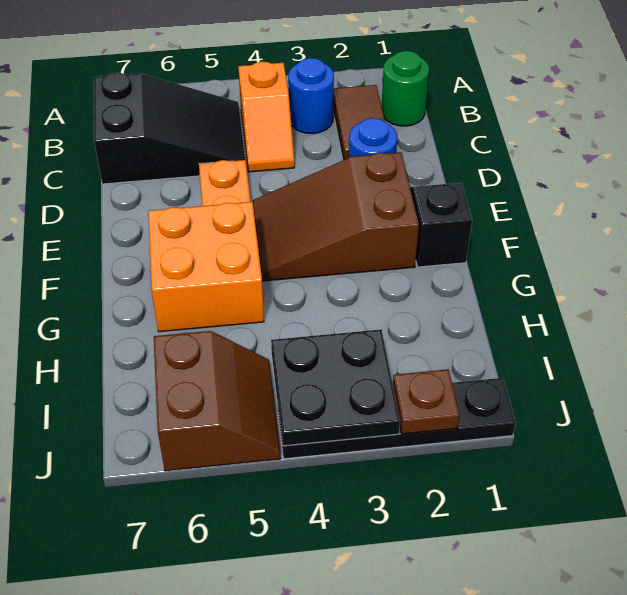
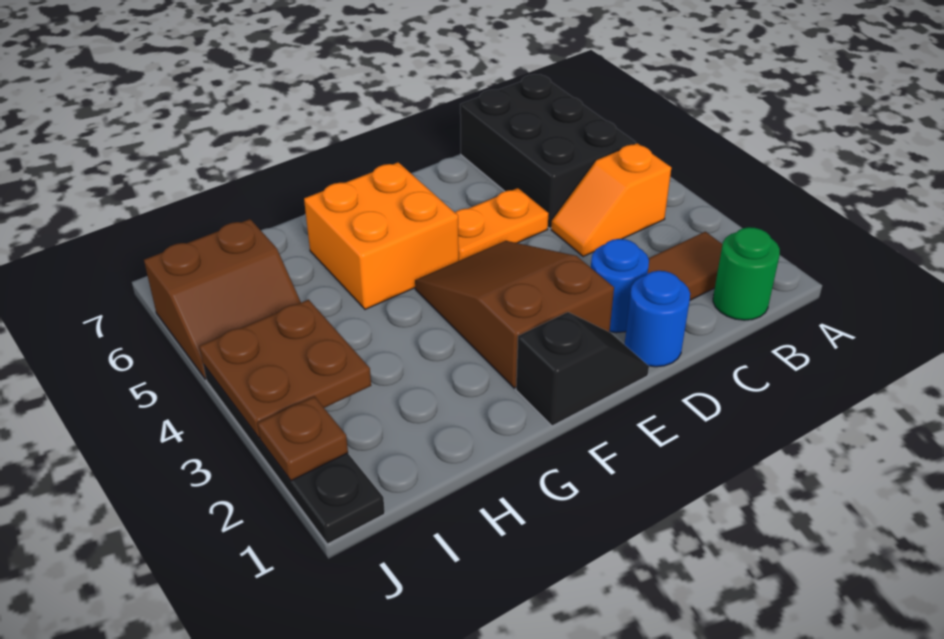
blue round brick B3 level 1 -> blue round brick D1 level 1
black slope B5:C7 level 1 top 7 -> black brick B5:C7 level 1
black plate I3:J4 level 2 -> brown plate I3:J4 level 2

